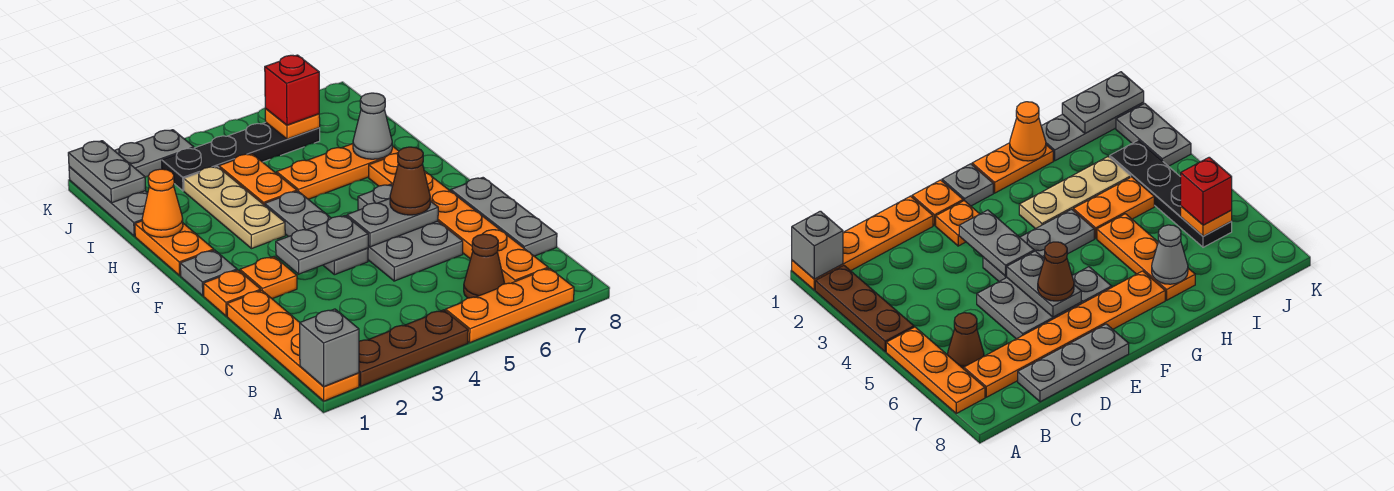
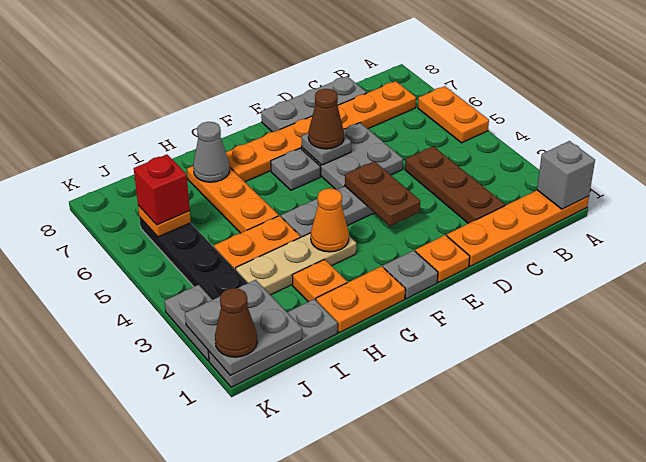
brown plate A2:A4 level 1 -> brown plate C2:C4 level 1
orange plate A5:A7 level 1 -> orange plate A5:A6 level 1
brown cone B6 level 1 -> brown cone K1 level 3
orange plate E2 level 1 -> orange plate H2 level 1
grey plate E3:E4 level 2 -> brown plate E3:E4 level 2
grey plate E5:E6 level 2 -> grey plate E6 level 2
orange cone H1 level 2 -> orange cone G3 level 2
grey plate J1:K1 level 2 -> grey plate J1:K2 level 2

